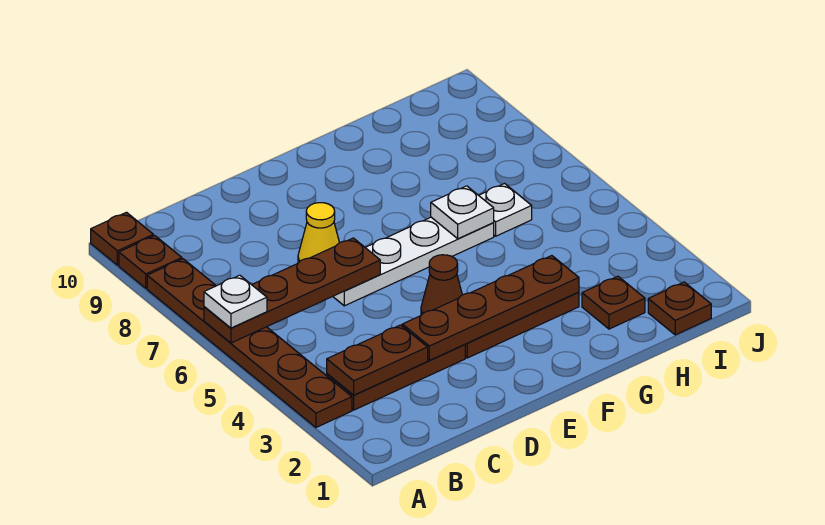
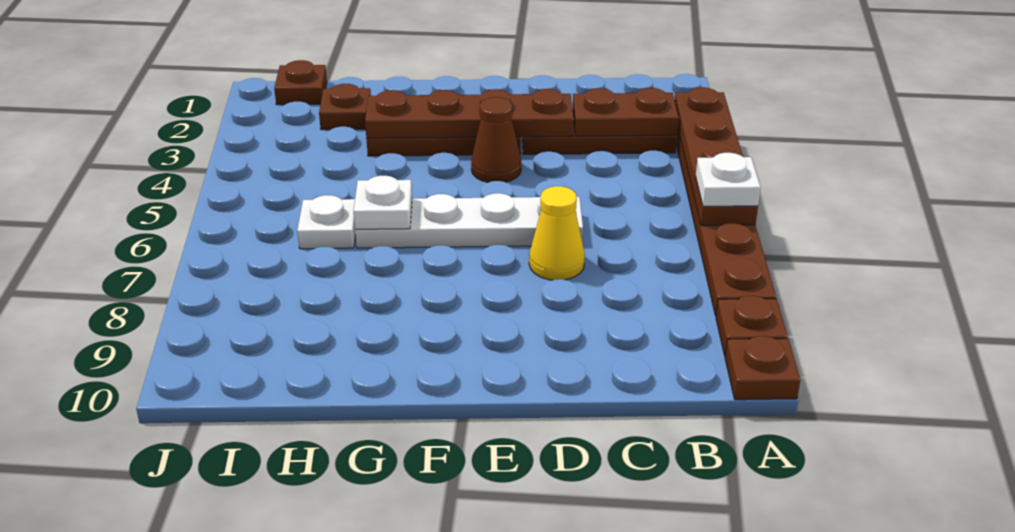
brown plate A6:D6 level 2 -> brown plate A3:A6 level 2

